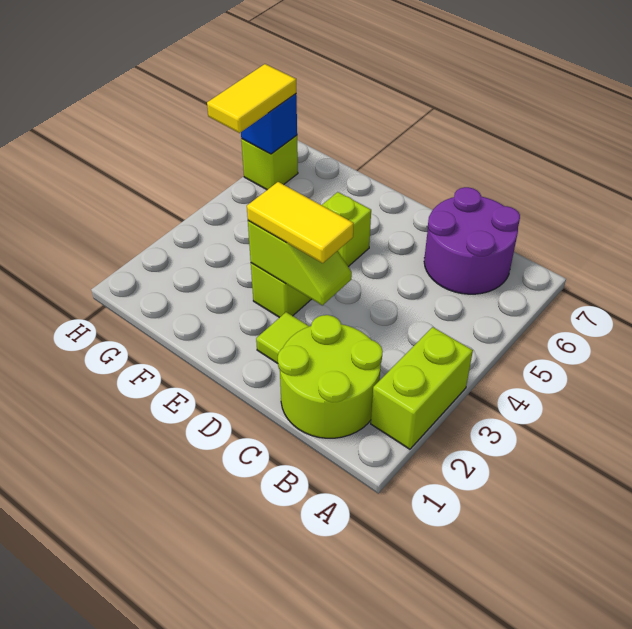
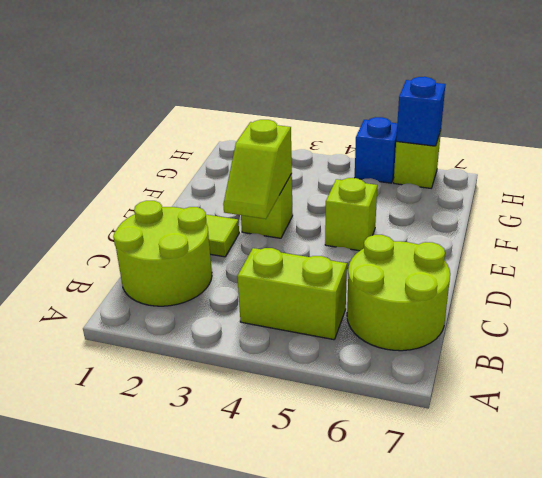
lime brick A2:A3 level 1 -> lime brick B4:B5 level 1
purple round brick B6:C7 level 1 -> lime round brick B6:C7 level 1
yellow tile D3:E3 level 3 -> none
none -> blue brick H5 level 1
yellow tile H5:H6 level 3 -> none

